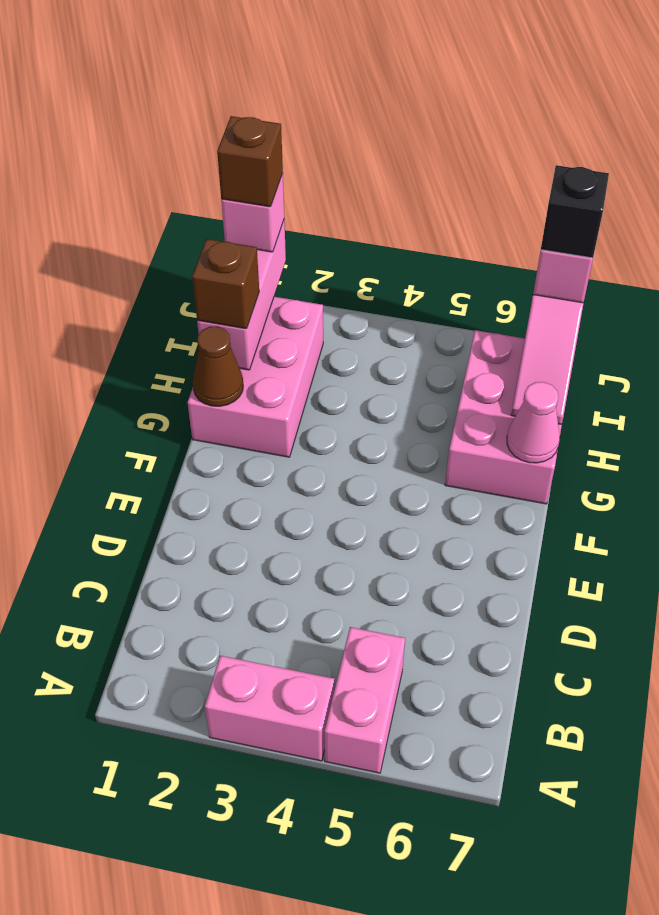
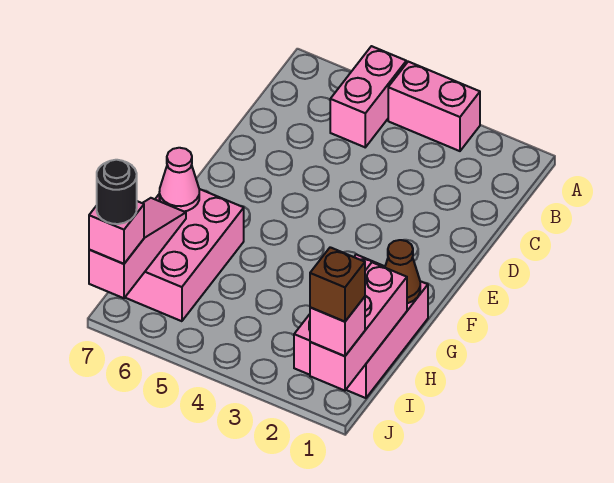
brown brick H1 level 3 -> none
black brick J7 level 4 -> black round brick J7 level 4

